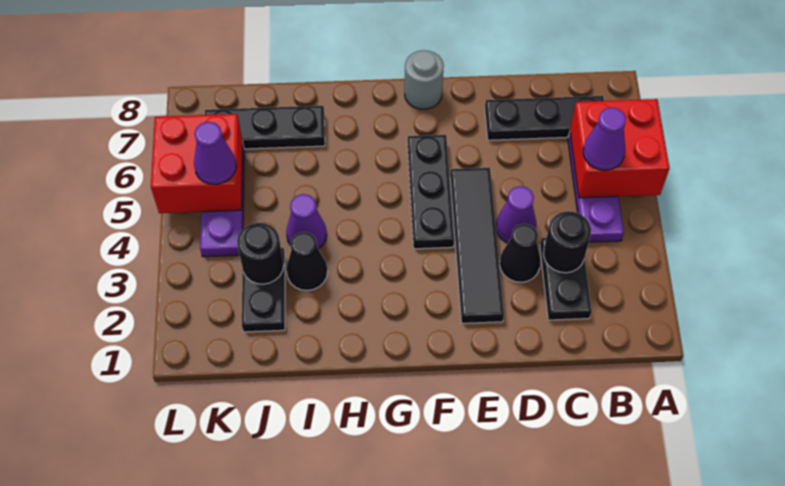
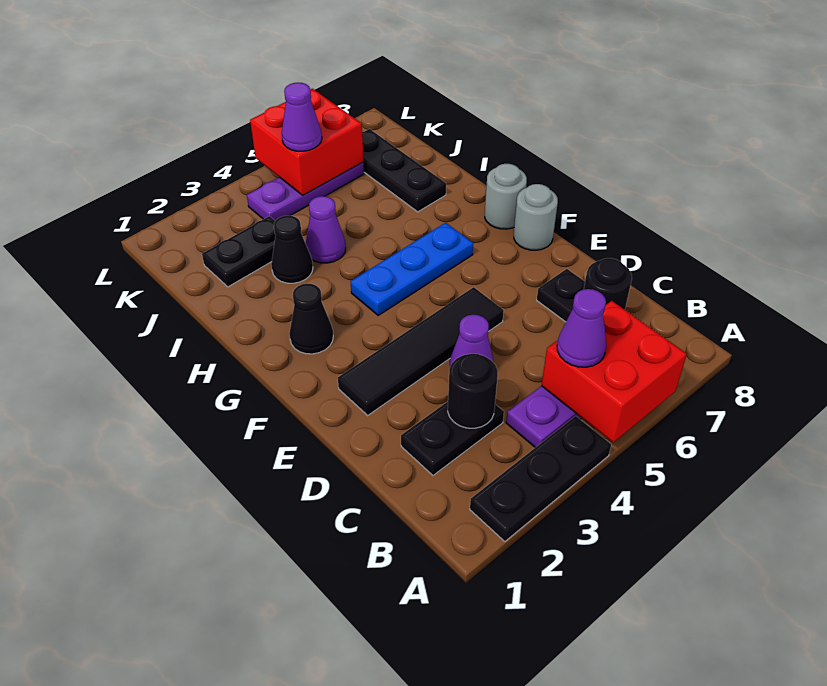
black cone D3 level 1 -> black cone G2 level 1
black plate F4:F6 level 1 -> black plate A2:A4 level 1
none -> blue plate G4:G6 level 1
none -> grey round brick G8 level 1
black round brick J3 level 2 -> black round brick C7 level 2

